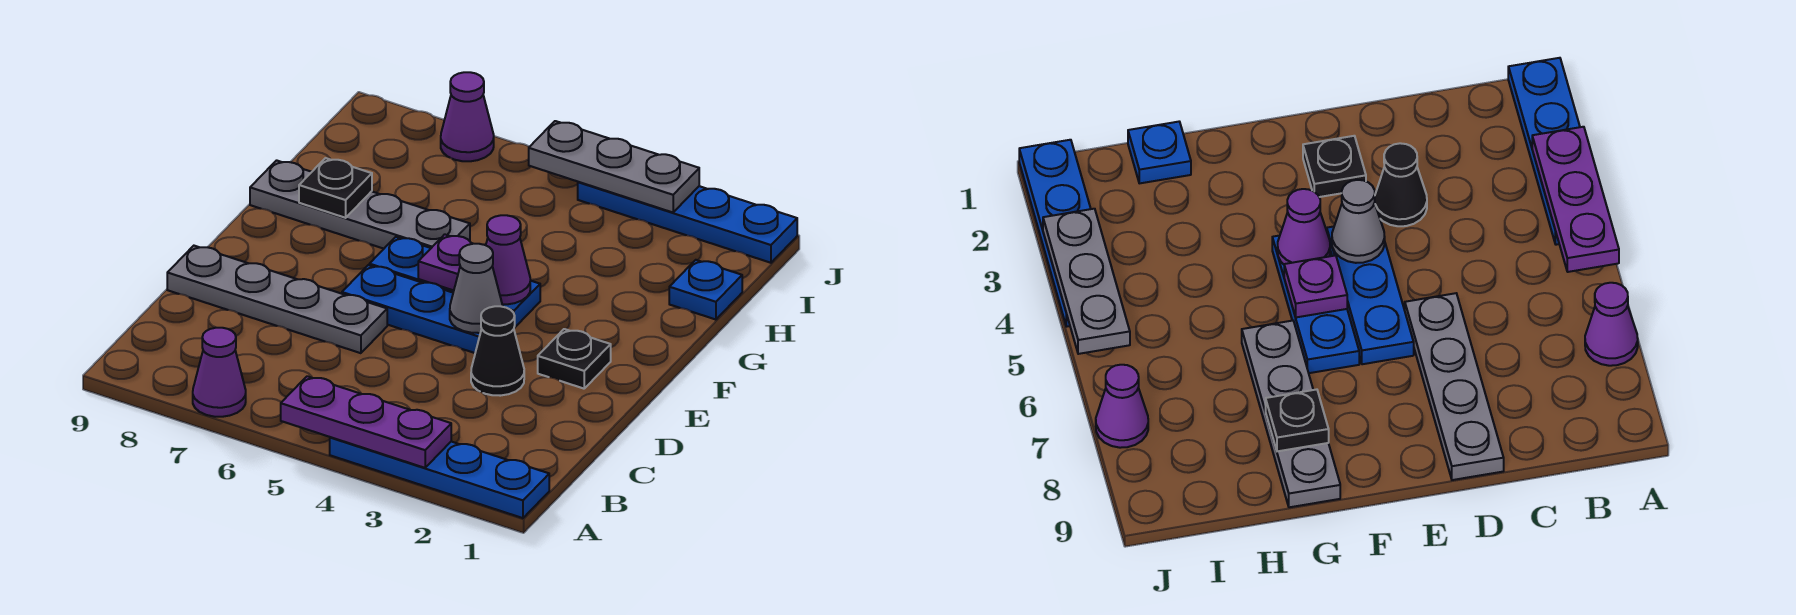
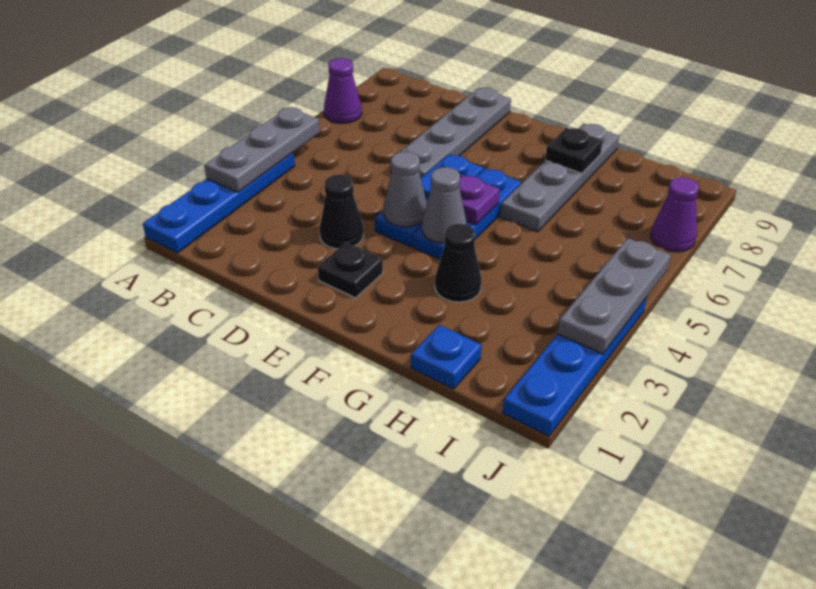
purple plate A3:A5 level 2 -> grey plate A3:A5 level 2
purple cone F4 level 2 -> grey cone F4 level 2
none -> black cone G3 level 1

